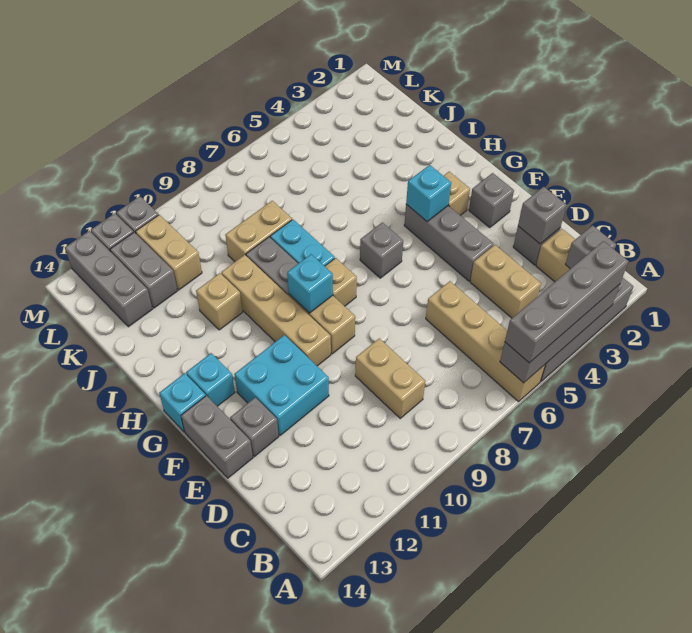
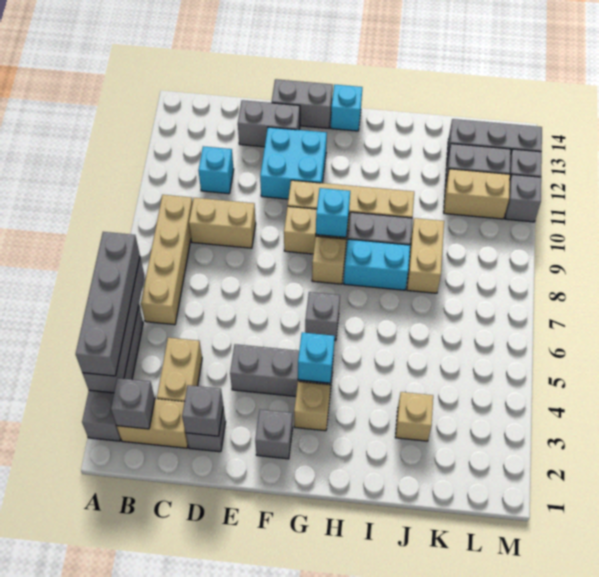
tan brick A6:D6 level 1 -> tan brick B6:B9 level 1
tan brick C4:D4 level 1 -> tan brick C3:C4 level 1
grey brick E13 level 1 -> grey brick D13:E13 level 1
cyan brick G13 level 1 -> cyan brick C11 level 1
tan brick I11 level 1 -> tan brick J3 level 1

